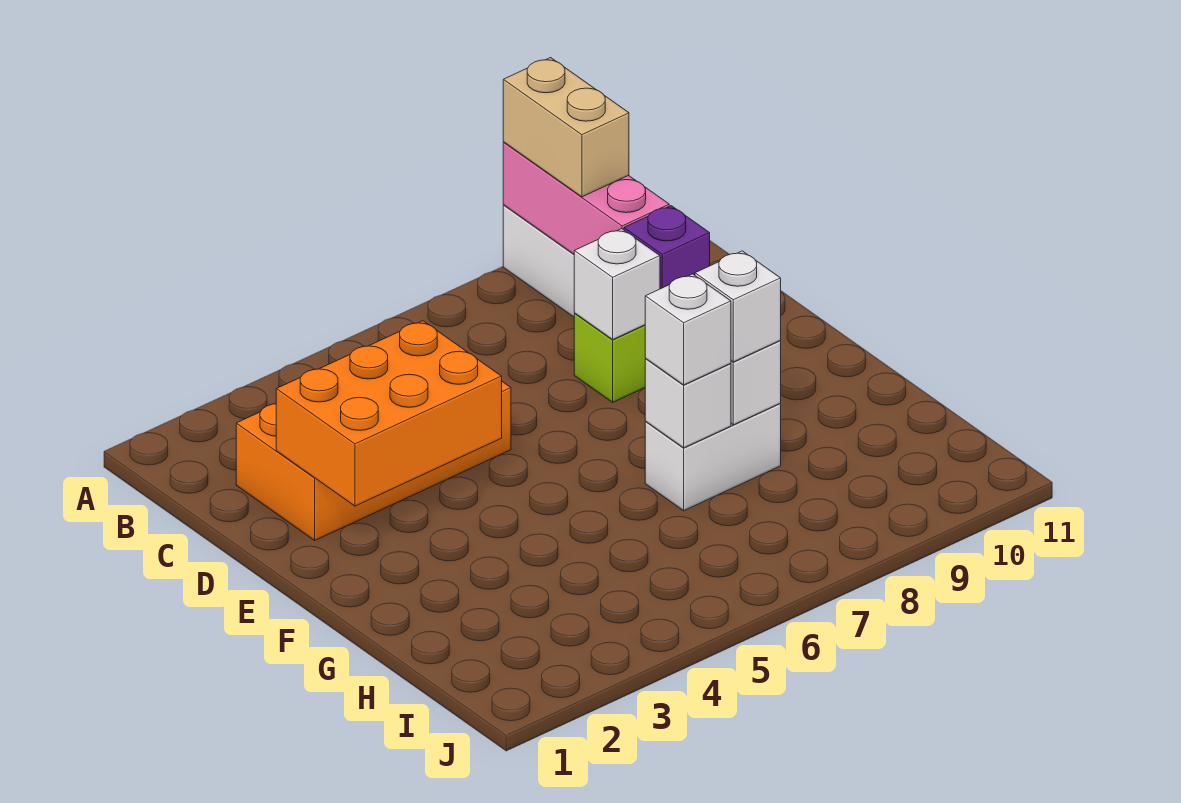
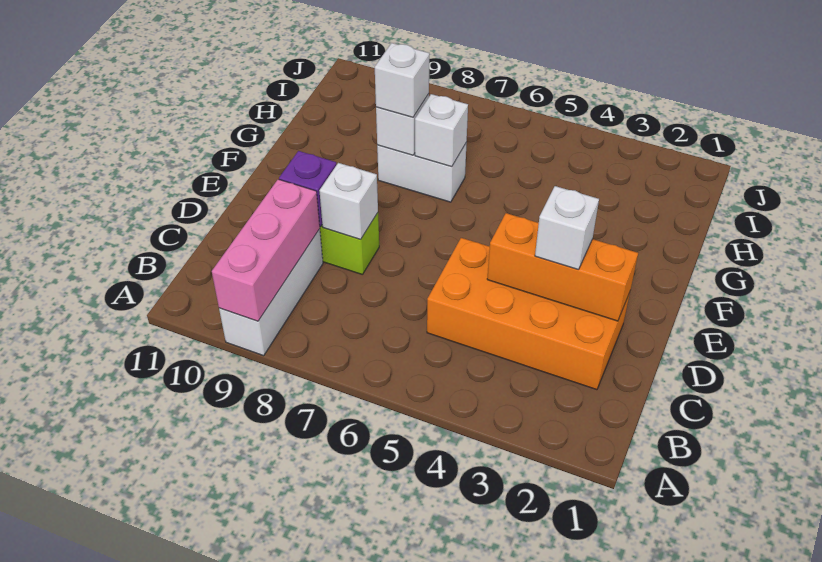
tan brick A9:B9 level 3 -> none
orange brick D2:E4 level 2 -> orange brick D2:D4 level 2
white brick G7 level 3 -> white brick D3 level 3

